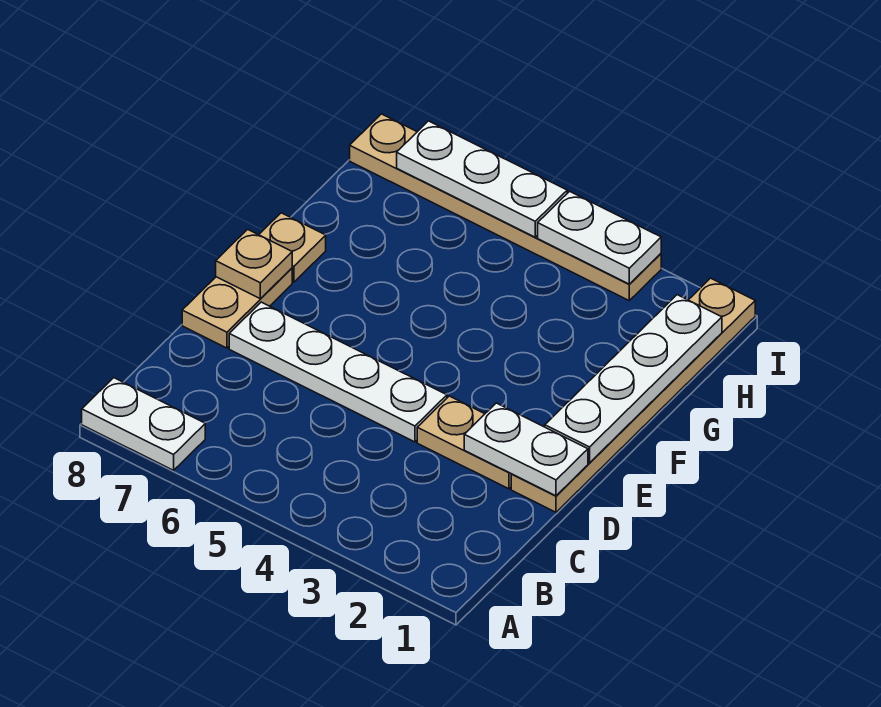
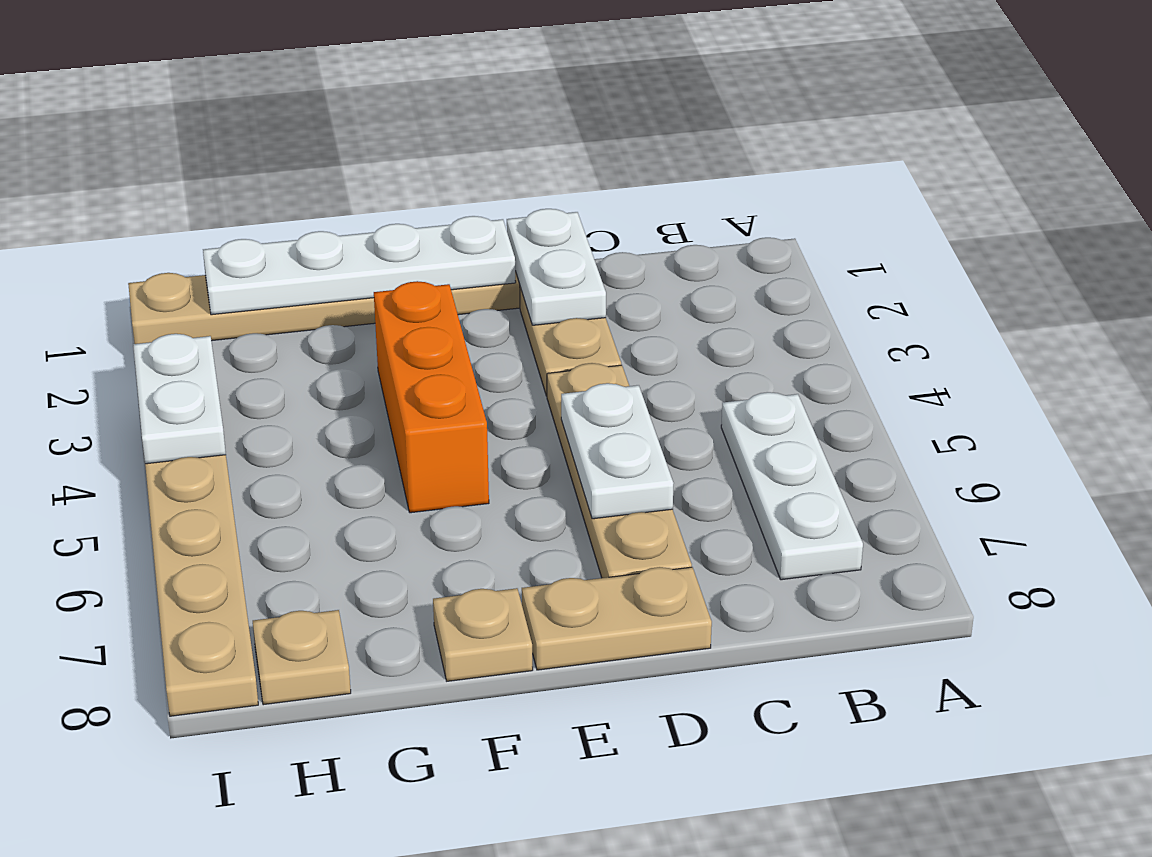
white plate A7:A8 level 1 -> white plate D5:D6 level 2
white plate D4:D7 level 1 -> tan plate D4:D7 level 1
tan plate E8 level 2 -> tan plate H8 level 1
none -> orange brick F3:F5 level 1
white plate I5:I7 level 2 -> white plate B5:B7 level 1

